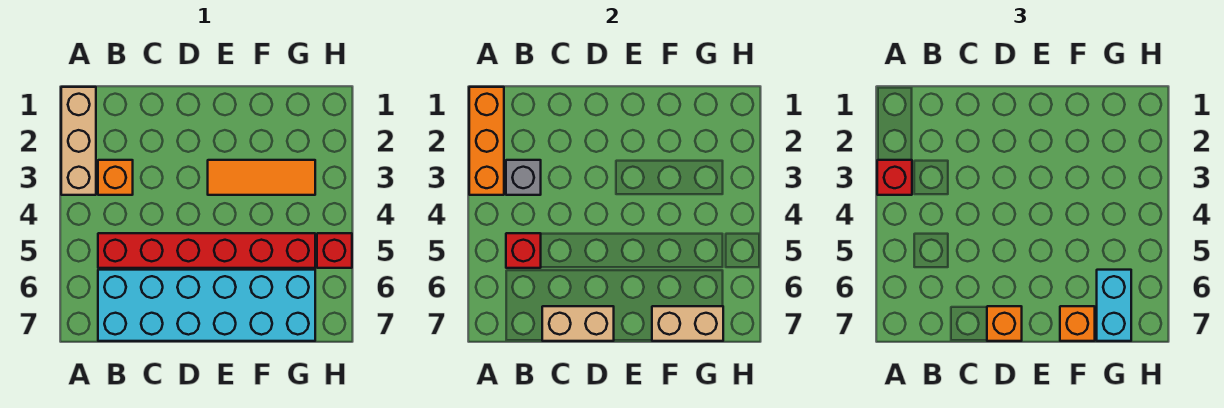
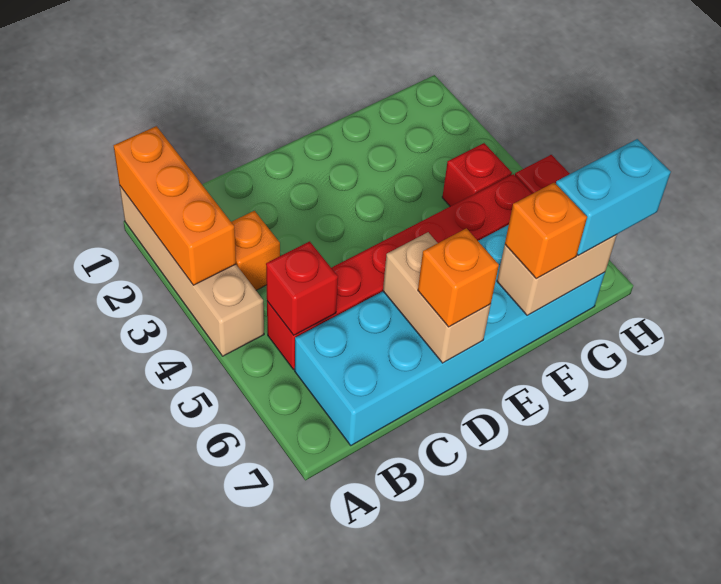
tan brick A1:A3 level 1 -> tan brick A1:A4 level 1
red brick A3 level 3 -> red brick G4 level 1
grey brick B3 level 2 -> none
tan brick C7:D7 level 2 -> tan brick D6:D7 level 2
orange tile E3:G3 level 1 -> none
cyan brick G6:G7 level 3 -> cyan brick G7:H7 level 3

